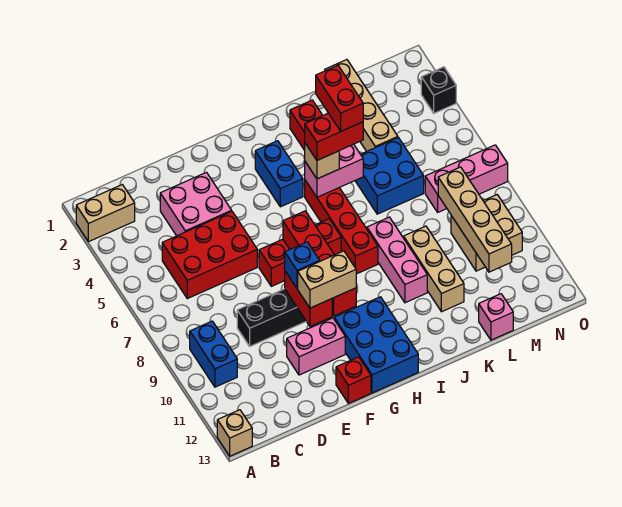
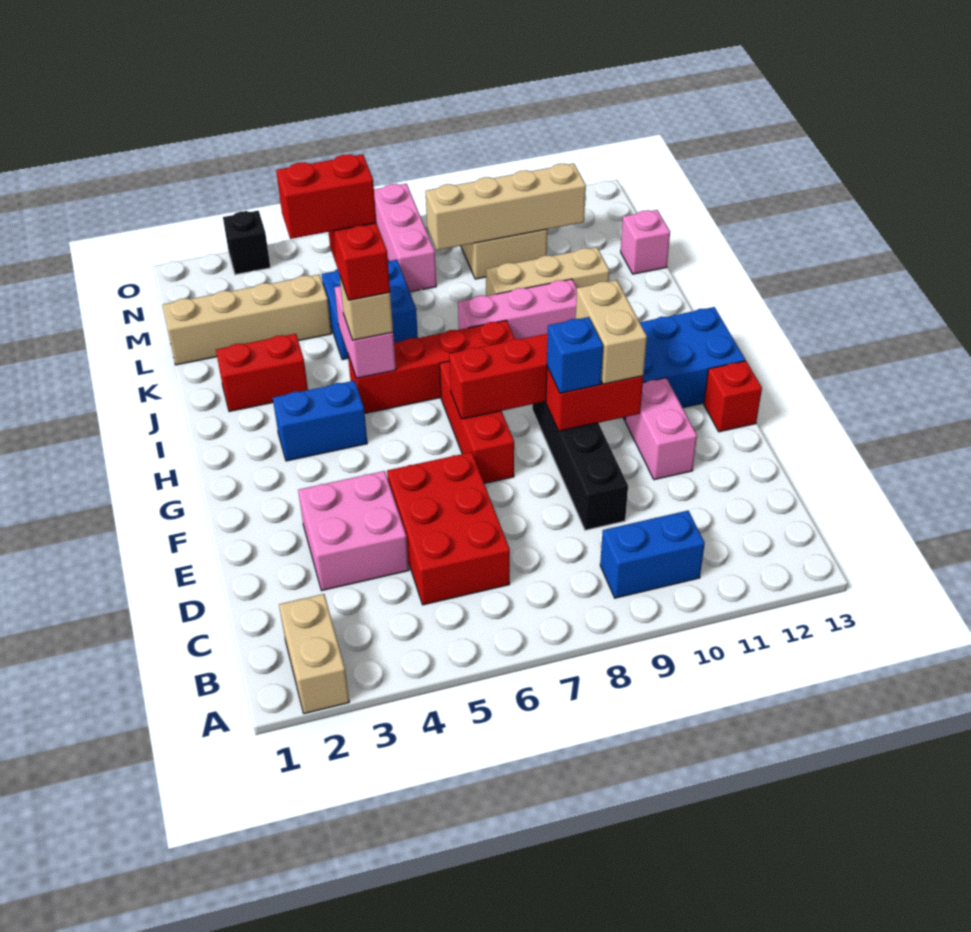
tan brick A13 level 1 -> none

